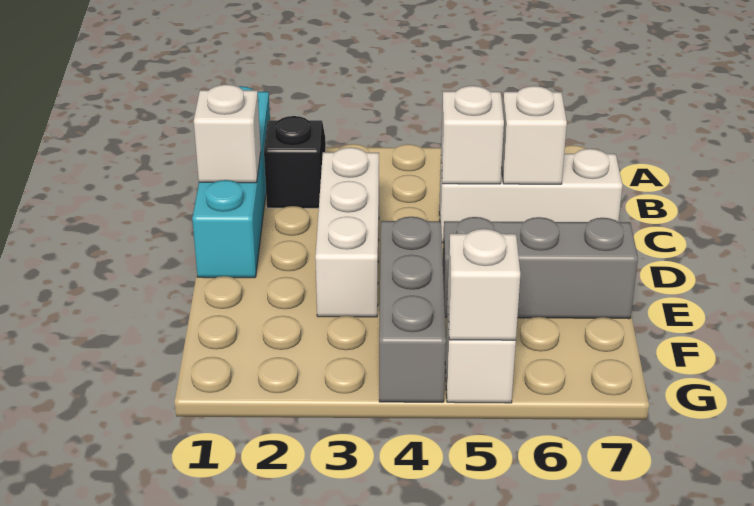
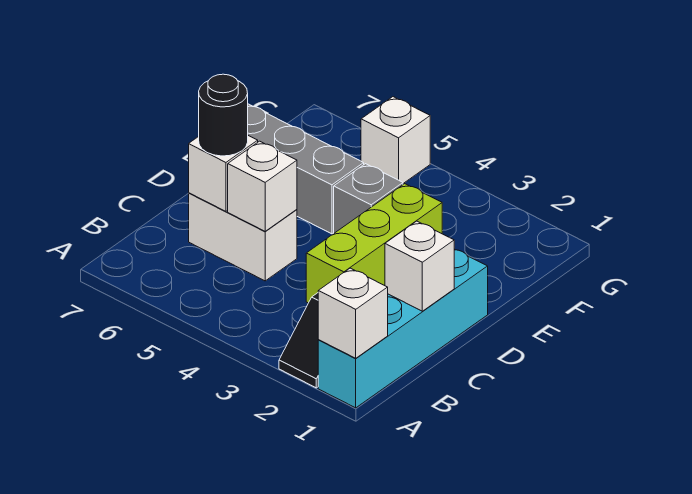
white brick C3:E3 level 1 -> lime brick C3:E3 level 1
white brick C5:C7 level 1 -> white brick C5:C6 level 1
none -> black round brick C6 level 3
grey brick E4:G4 level 1 -> grey brick E4 level 1
white brick G5 level 2 -> white brick A1 level 2

